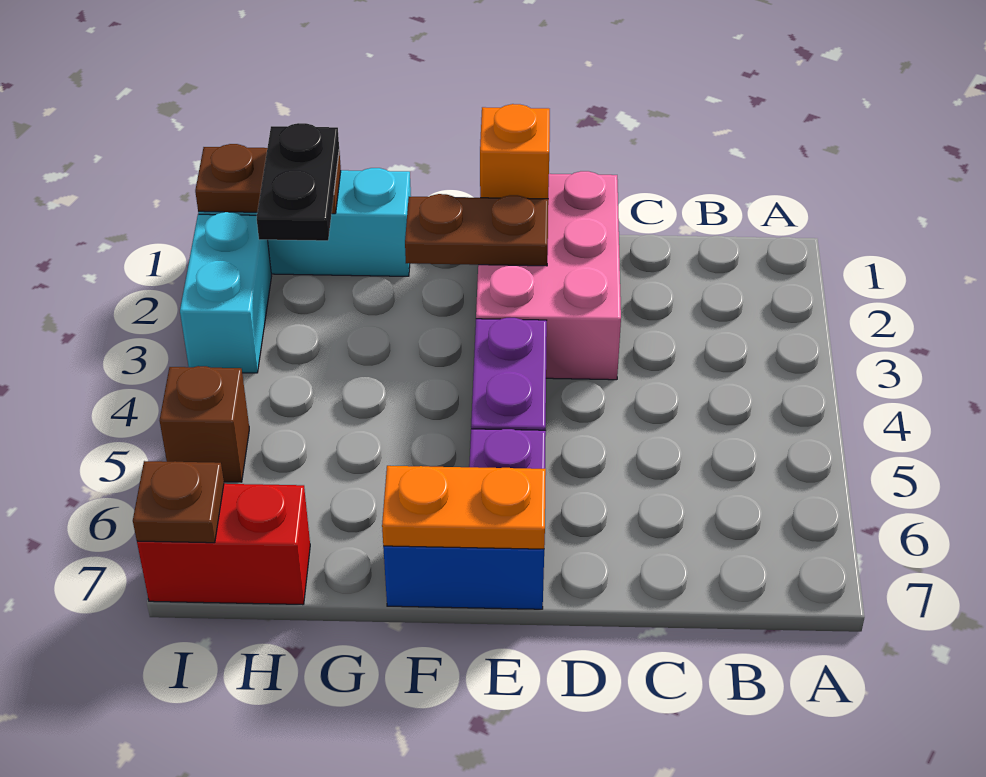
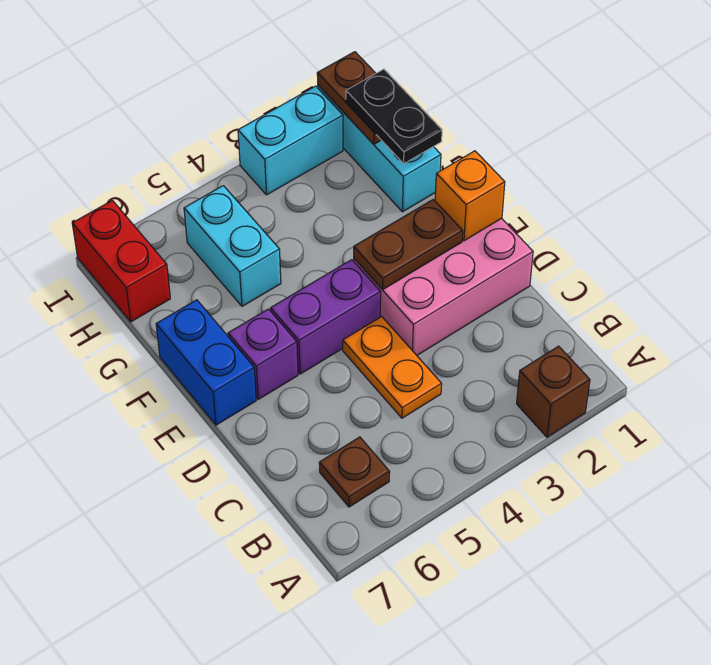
brown plate E2:F2 level 2 -> brown plate E2:E3 level 2
orange plate E7:F7 level 2 -> orange plate C4:D4 level 1
none -> cyan brick G5:H5 level 1
black plate H1:H2 level 3 -> black plate G1:H1 level 3
brown brick I5 level 1 -> brown brick A2 level 1
brown plate I7 level 2 -> brown plate B6 level 1

